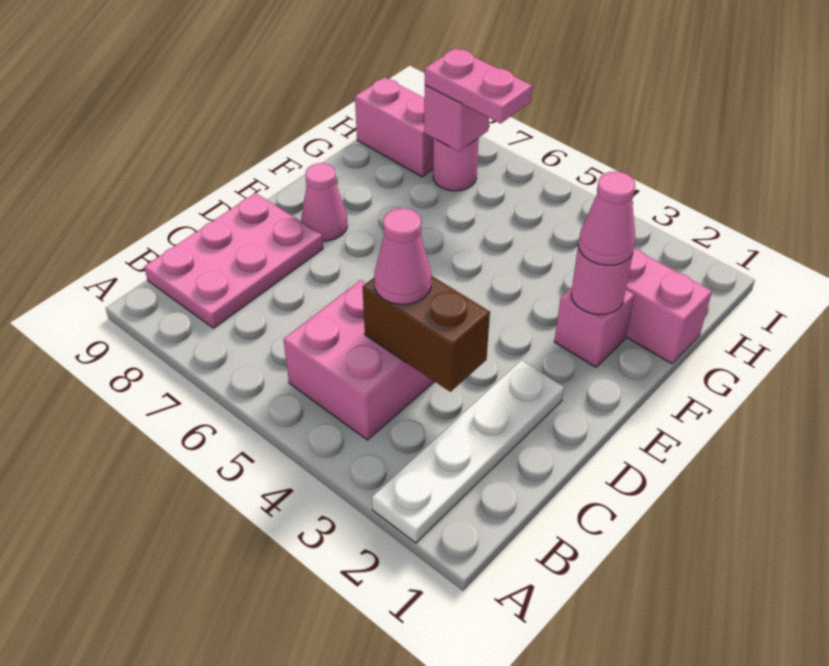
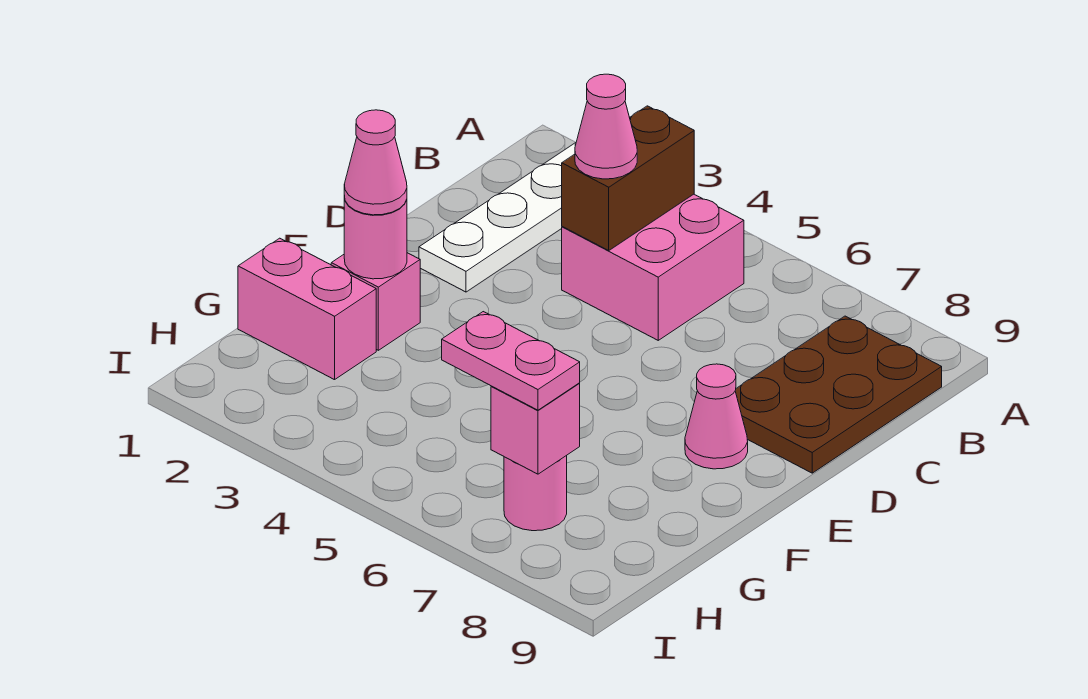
pink plate B8:D9 level 1 -> brown plate B8:D9 level 1
brown brick C3:C4 level 2 -> brown brick B4:C4 level 2
pink brick H8:H9 level 1 -> none

